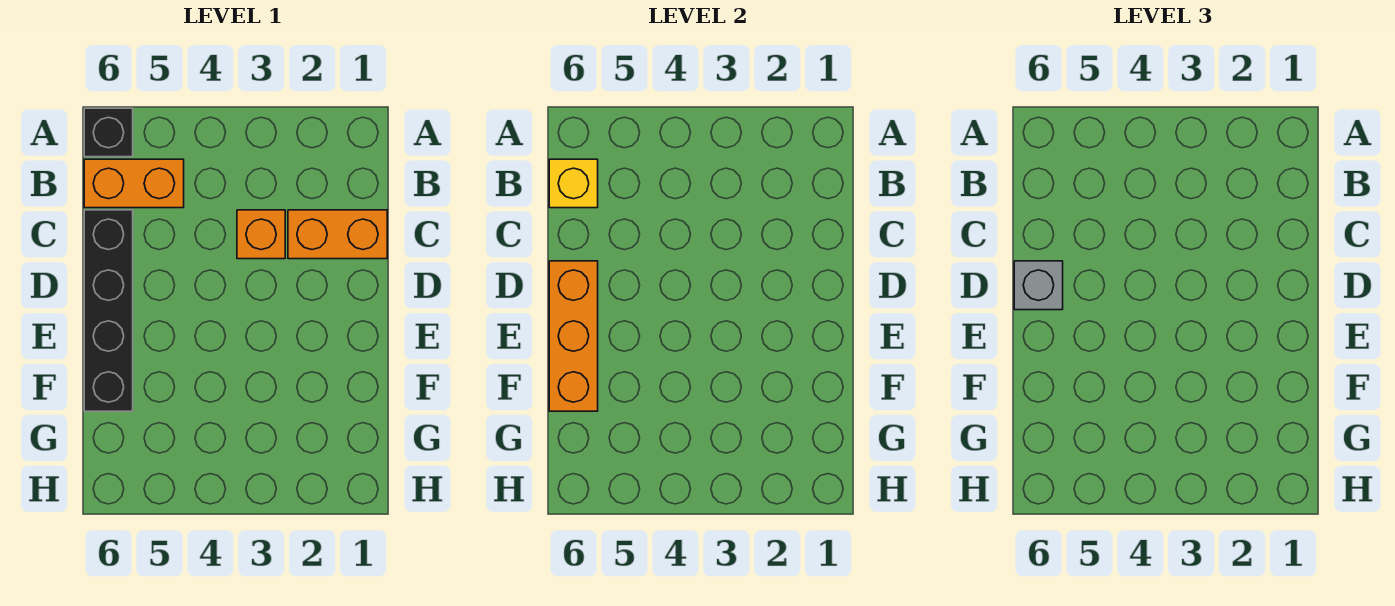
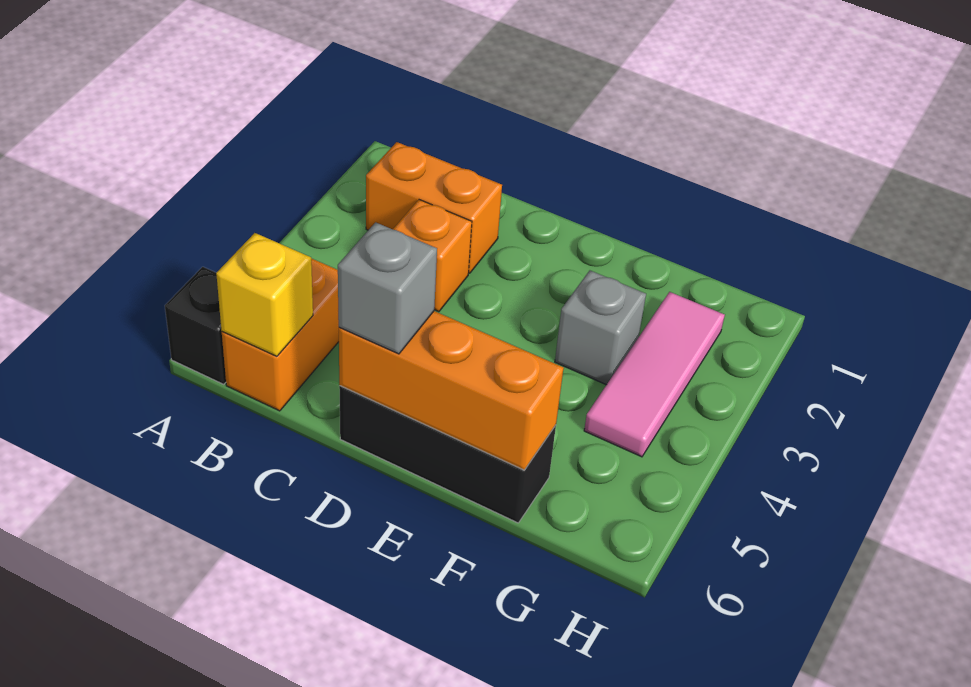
orange brick C1:C2 level 1 -> orange brick B2:C2 level 1
black brick C6:F6 level 1 -> black brick D6:F6 level 1
none -> grey brick F3 level 1
none -> pink tile G2:G4 level 1

